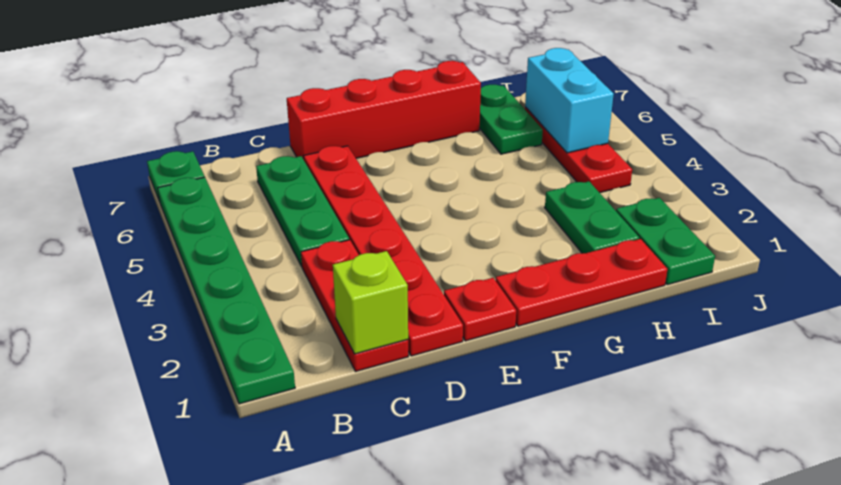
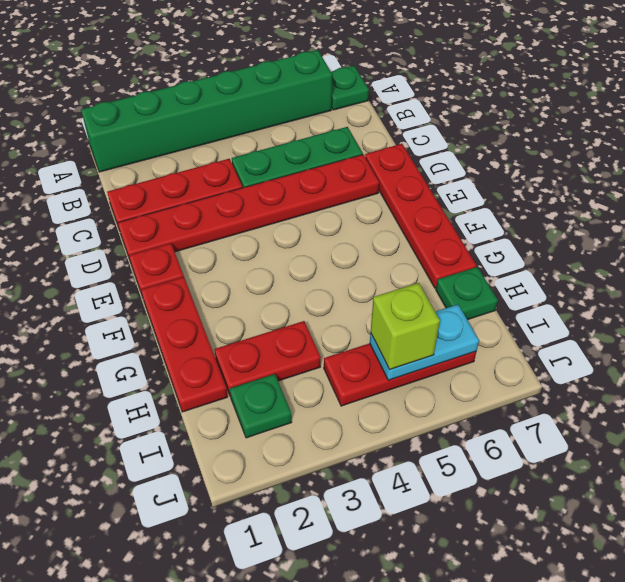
green plate A1:A6 level 1 -> green brick A1:A6 level 1
lime brick C1 level 2 -> lime brick I5 level 3
red brick D7:G7 level 1 -> red plate D7:G7 level 1
green plate H2:H3 level 1 -> red plate H2:H3 level 1
green plate H6:H7 level 1 -> green plate H7 level 1
green plate I1:I2 level 1 -> green plate I2 level 1
cyan brick I5:I6 level 2 -> cyan plate I5:I6 level 2

